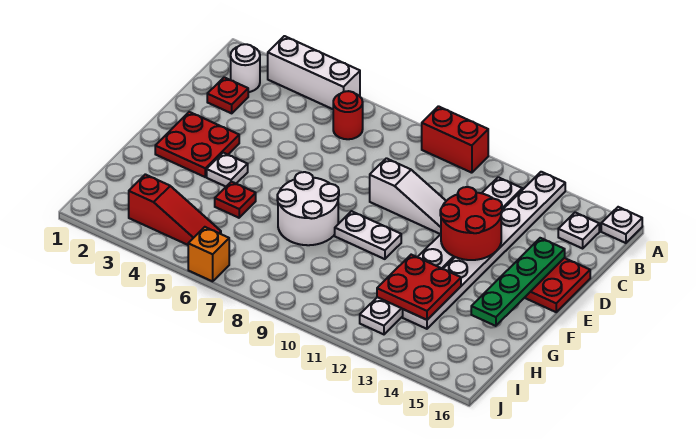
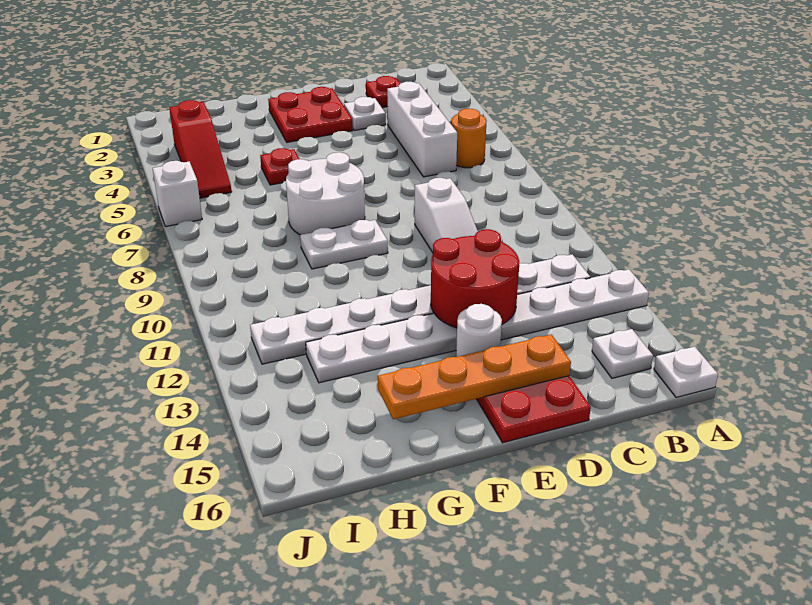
white brick A3:A5 level 1 -> white brick C4:C6 level 1
red brick A9:A10 level 1 -> none
white round brick B2 level 1 -> white round brick E14 level 1
red round brick B6 level 1 -> orange round brick B6 level 1
green plate D15:G15 level 2 -> orange plate D15:G15 level 2
white plate F4 level 1 -> white plate D3 level 1
white plate F9:F10 level 1 -> white plate F9:G9 level 1
red plate G12:H13 level 2 -> none
orange brick J6 level 1 -> white brick J6 level 1

